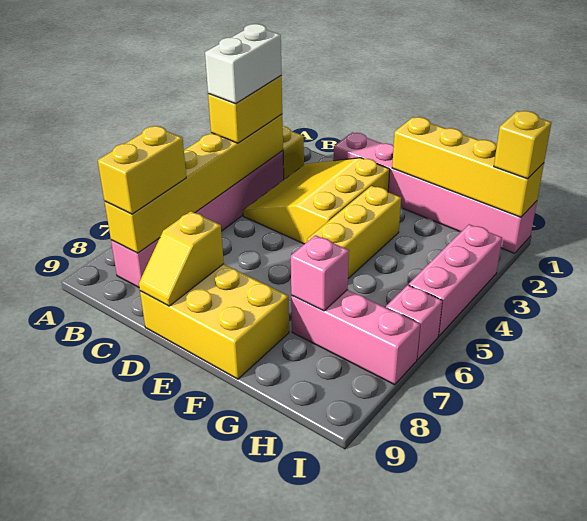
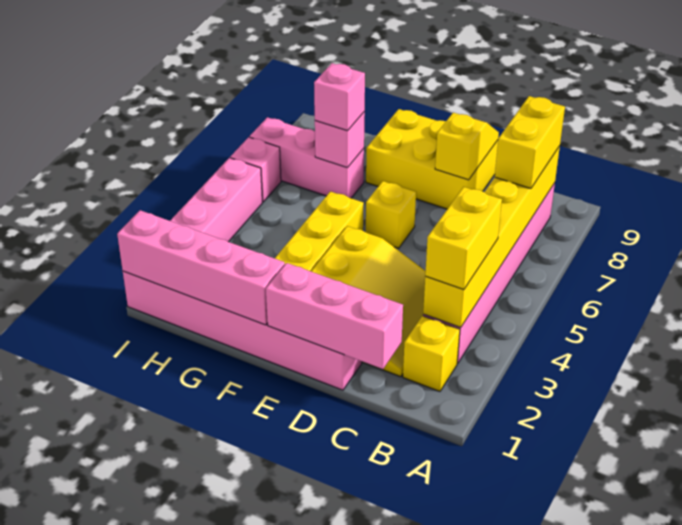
white brick B3:B4 level 4 -> none
none -> pink brick C1:E1 level 2
yellow brick F1:I1 level 2 -> pink brick F1:I1 level 2
none -> pink brick G7 level 3
yellow brick I1 level 3 -> yellow brick E6 level 1

